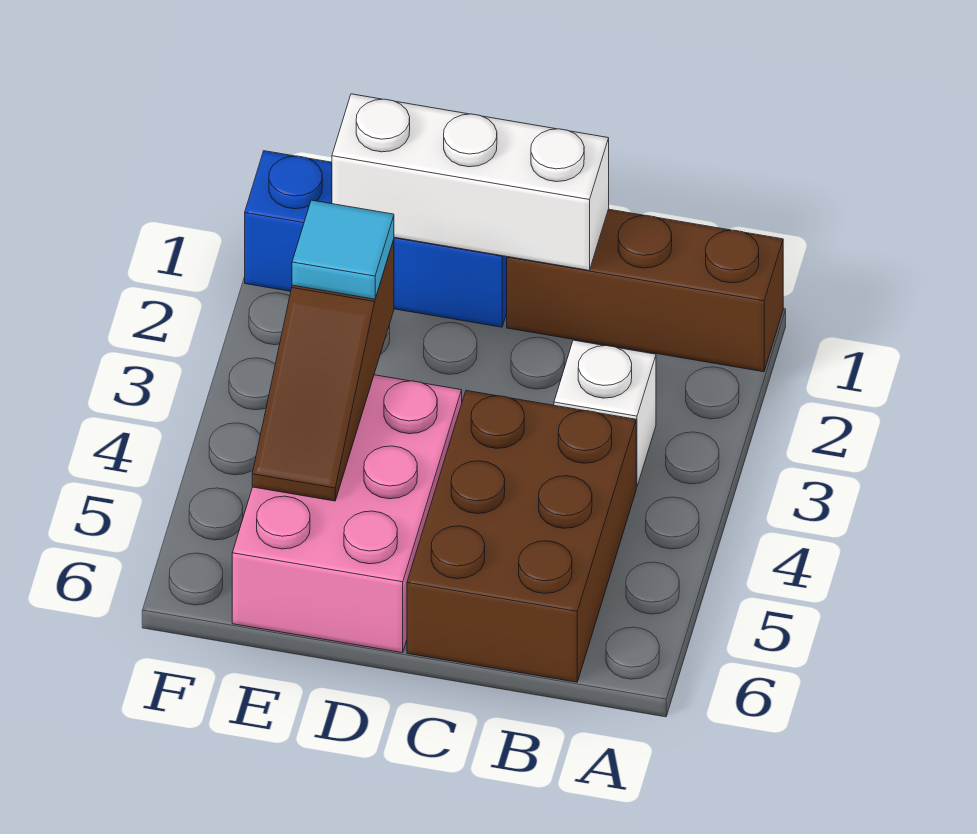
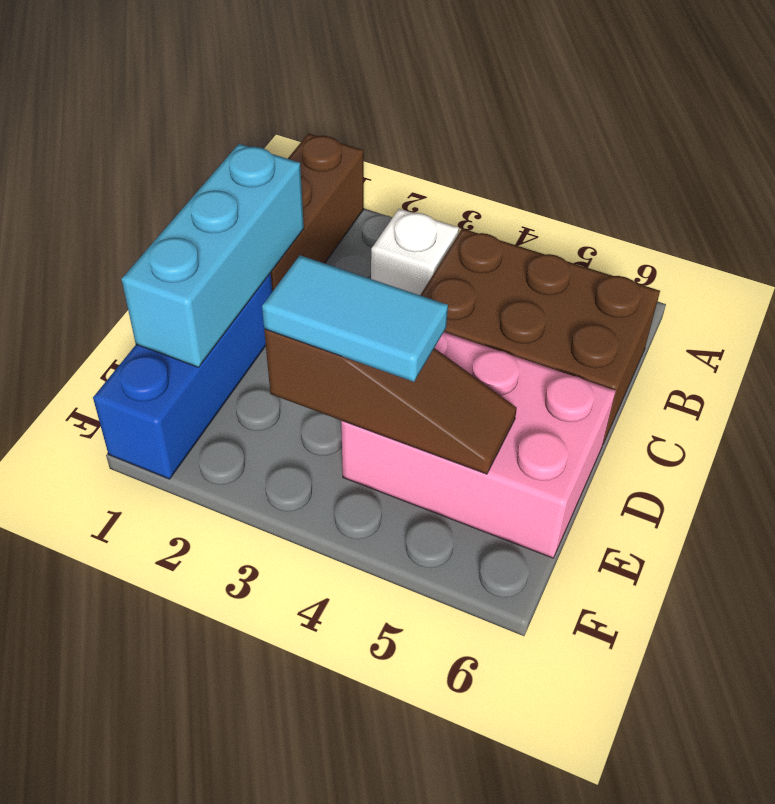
white brick C1:E1 level 2 -> cyan brick C1:E1 level 2
cyan tile E3 level 3 -> cyan tile E3:E4 level 3

